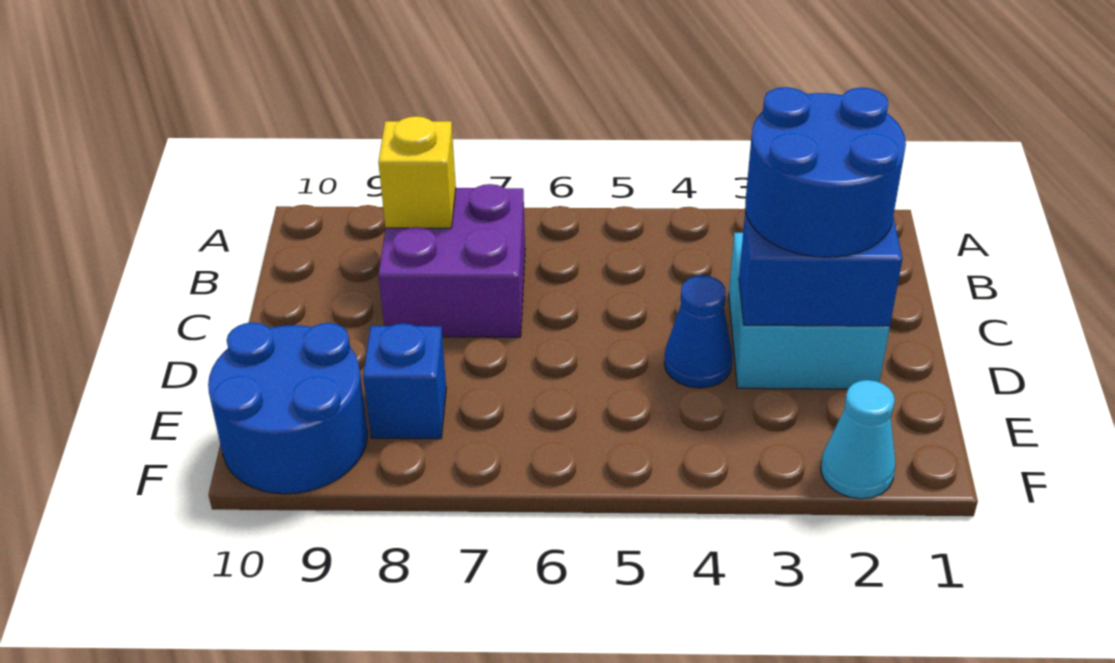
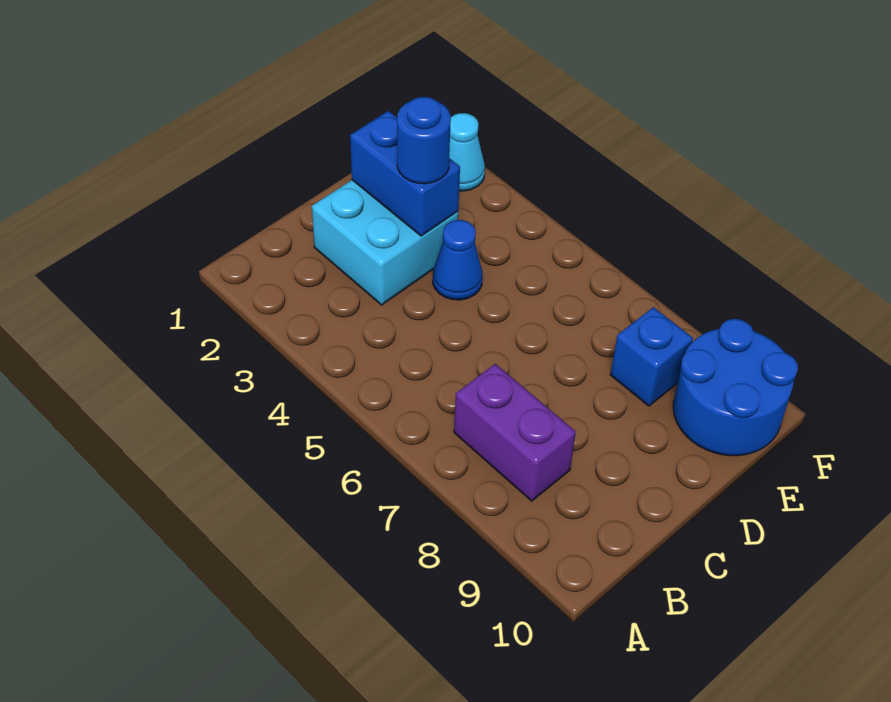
purple brick B7:C8 level 1 -> purple brick B7:B8 level 1
yellow brick B8 level 2 -> none
blue round brick C2:D3 level 3 -> blue round brick D3 level 3

